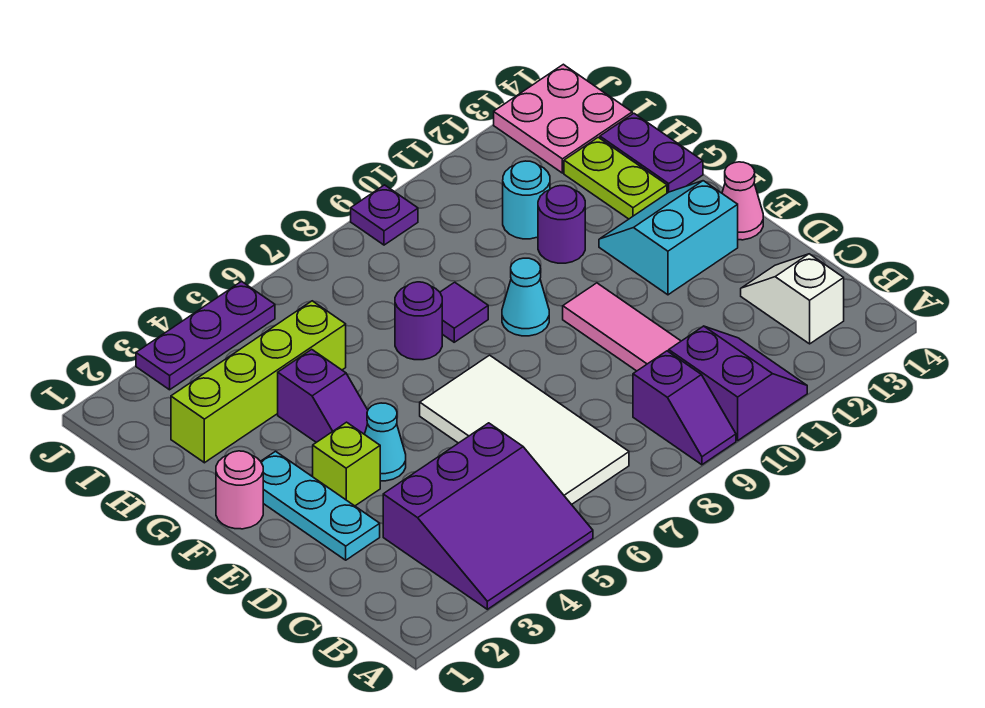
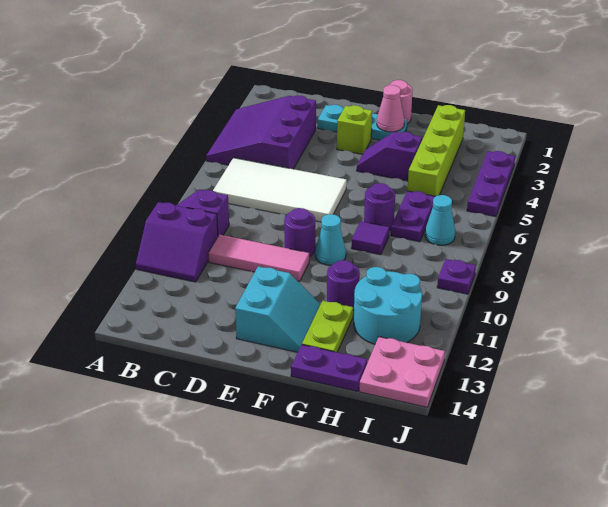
white slope B13:C13 level 1 top B -> none
cyan cone E4 level 1 -> cyan cone I7 level 1
none -> purple round brick E9 level 1
pink cone E14 level 1 -> pink cone F2 level 2
lime plate G13:H13 level 1 -> lime plate G12:G13 level 1
none -> purple plate H6:H7 level 1
cyan round brick H11 level 1 -> cyan round brick H11:I12 level 1

